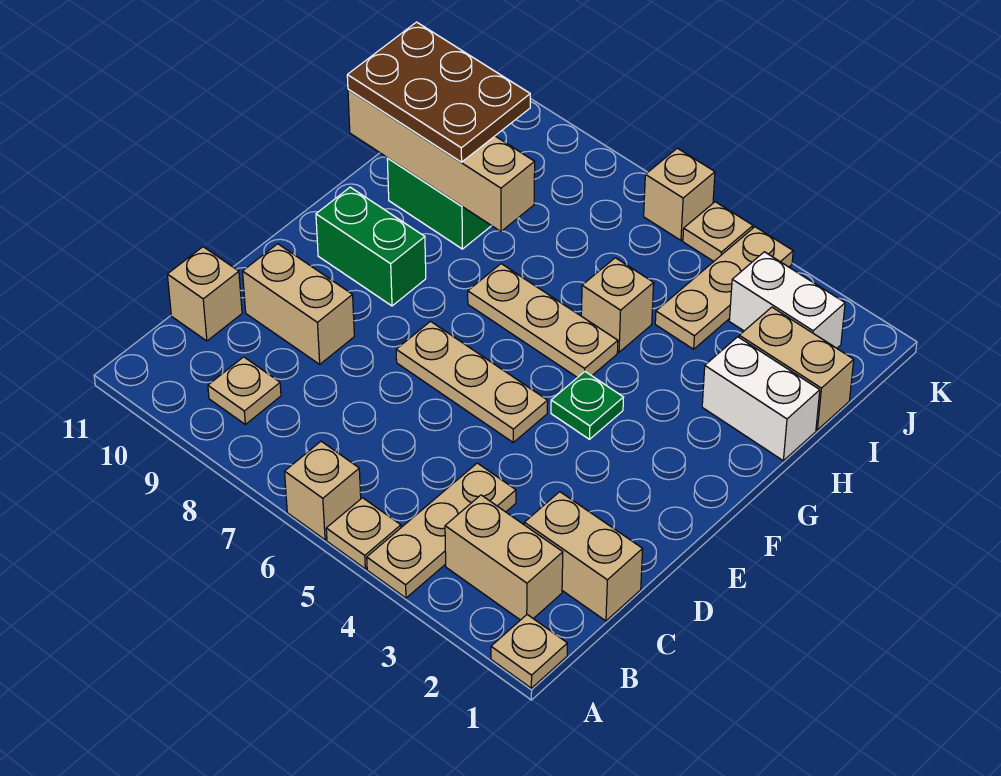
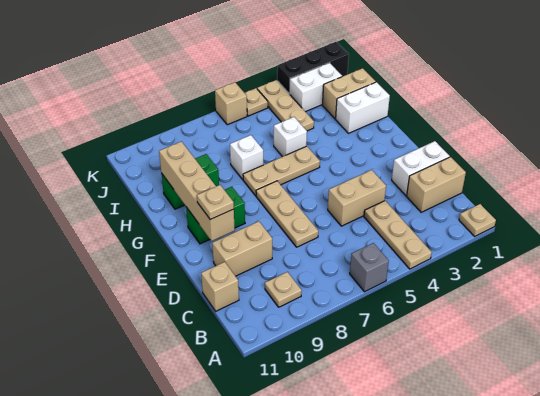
tan plate A5 level 1 -> tan plate E10 level 3
tan brick A6 level 1 -> grey brick A6 level 1
tan brick B2:B3 level 1 -> tan brick D4:D5 level 1
none -> white brick D1:D2 level 1
tan plate E5:E7 level 1 -> tan plate D7:F7 level 1
green plate F4 level 1 -> none
tan brick H5 level 1 -> white brick H5 level 1
none -> white brick H7 level 1
tan brick H8:H11 level 2 -> tan brick E10:H10 level 2
brown plate H9:I11 level 3 -> none
none -> black brick K1:K3 level 1

